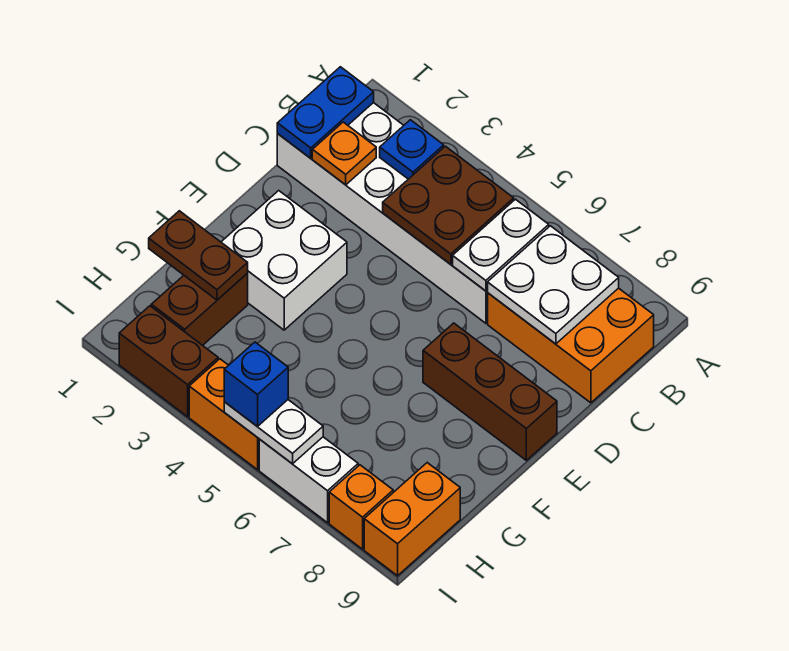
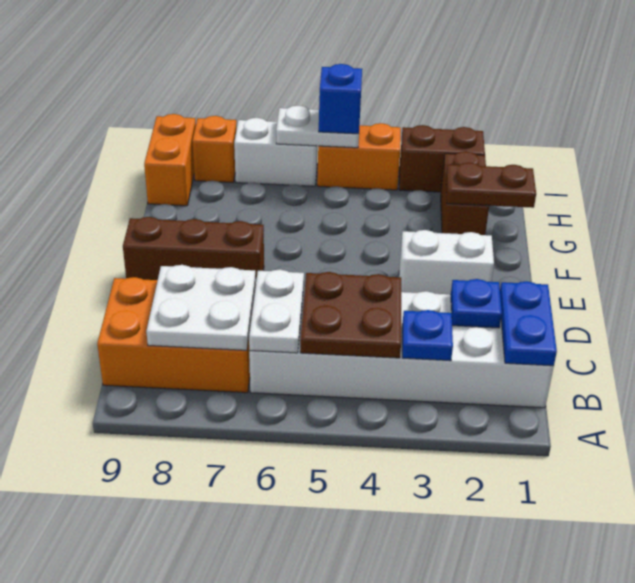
orange plate C2 level 2 -> blue plate C2 level 2
white brick E2:F3 level 1 -> white brick E2:E3 level 1

